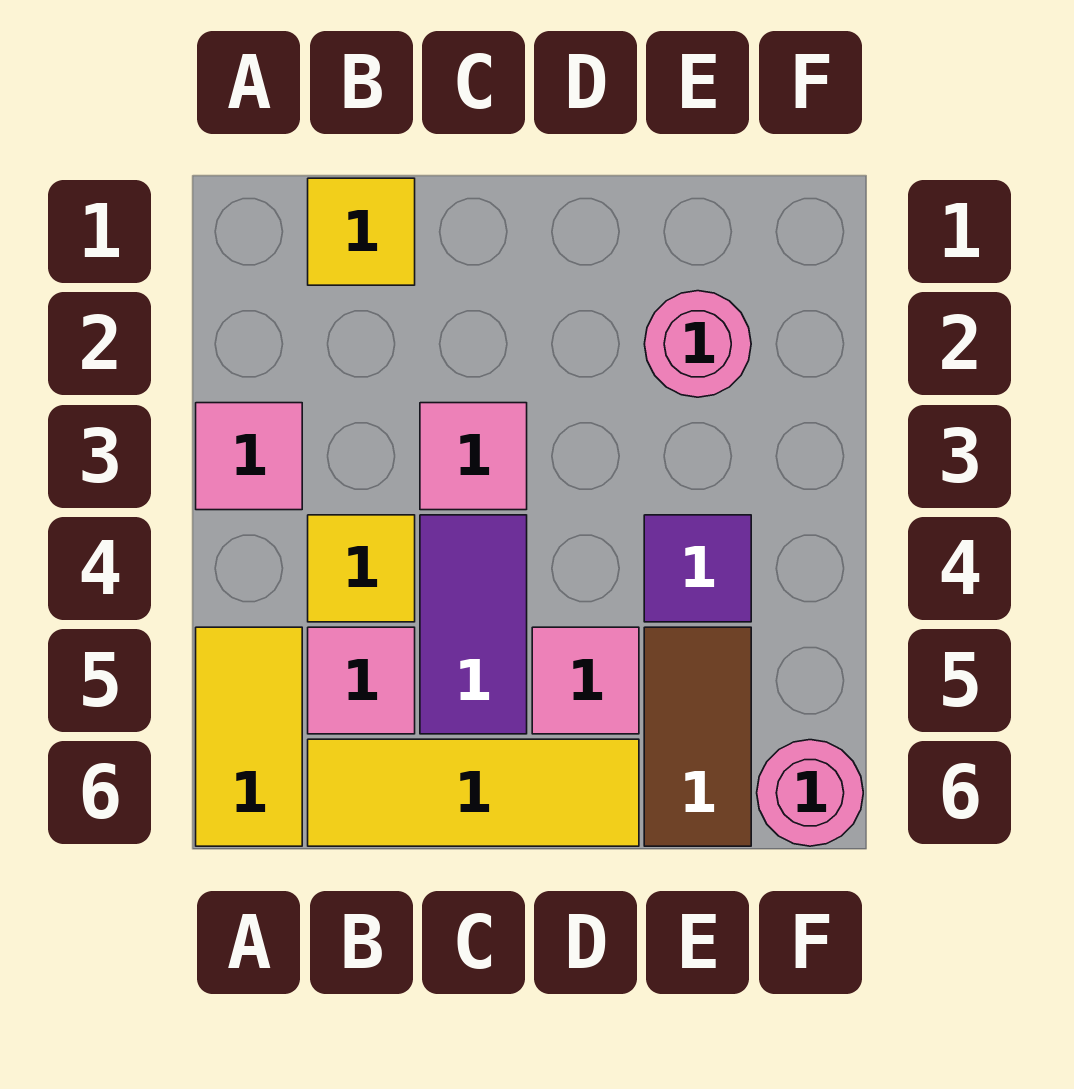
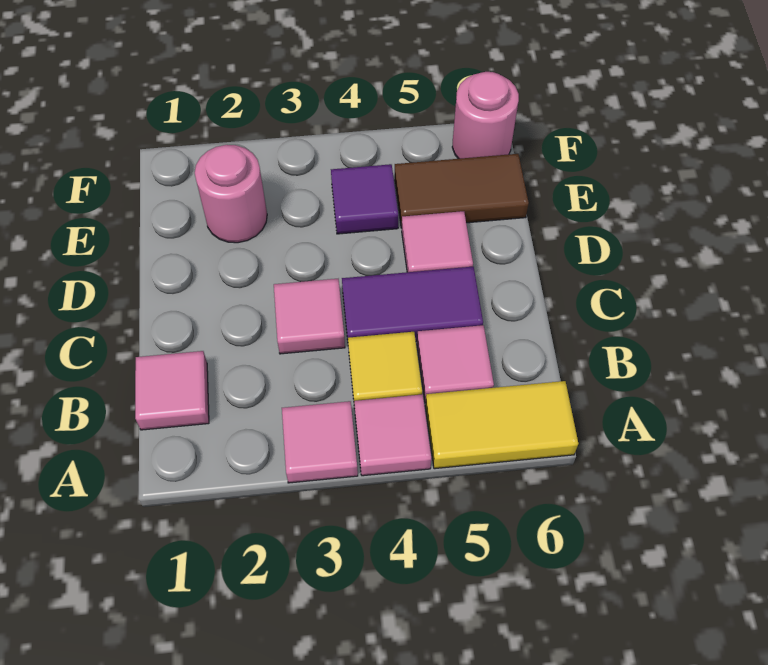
none -> pink tile A4 level 1
yellow tile B1 level 1 -> pink tile B1 level 1
yellow tile B6:D6 level 1 -> none

